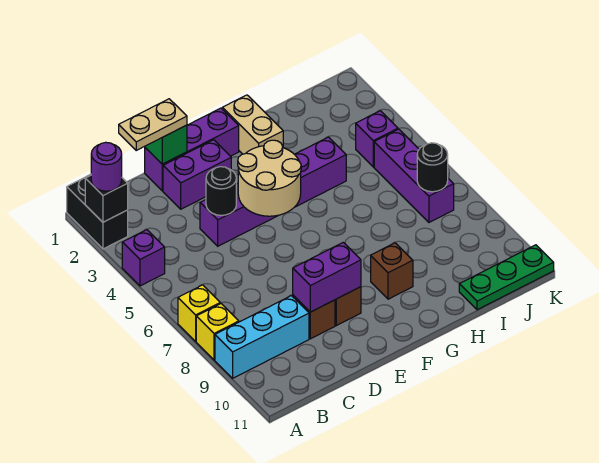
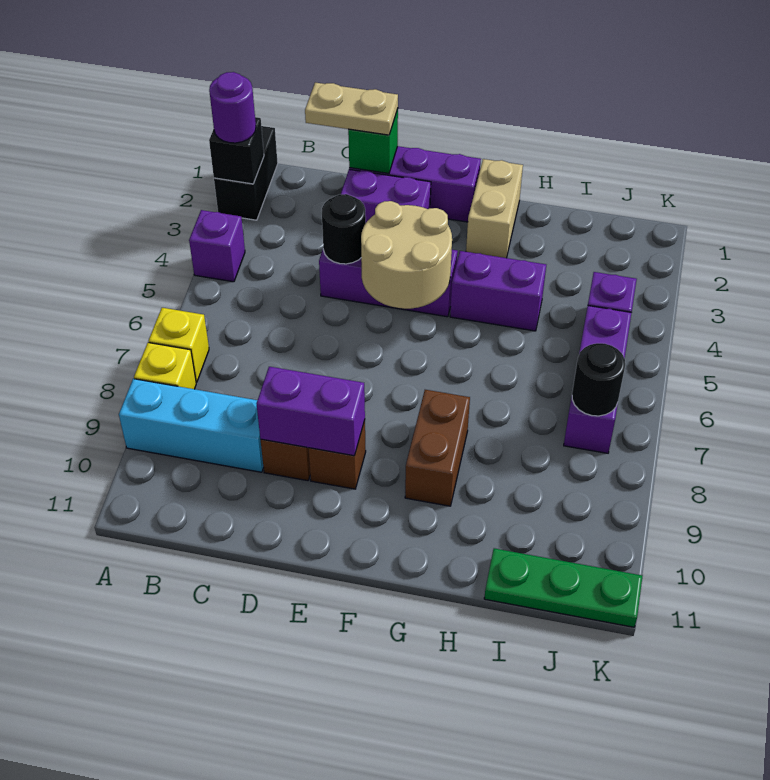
brown brick G9 level 1 -> brown brick G8:G9 level 1

